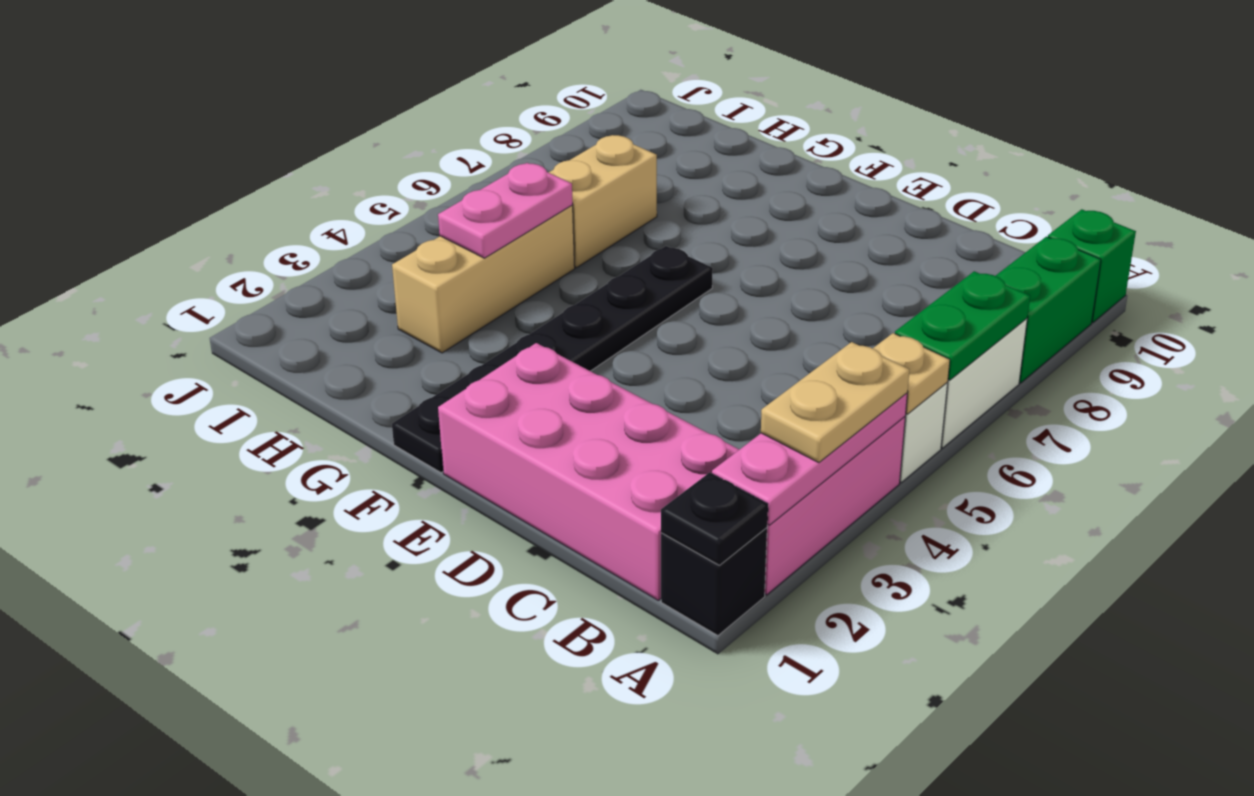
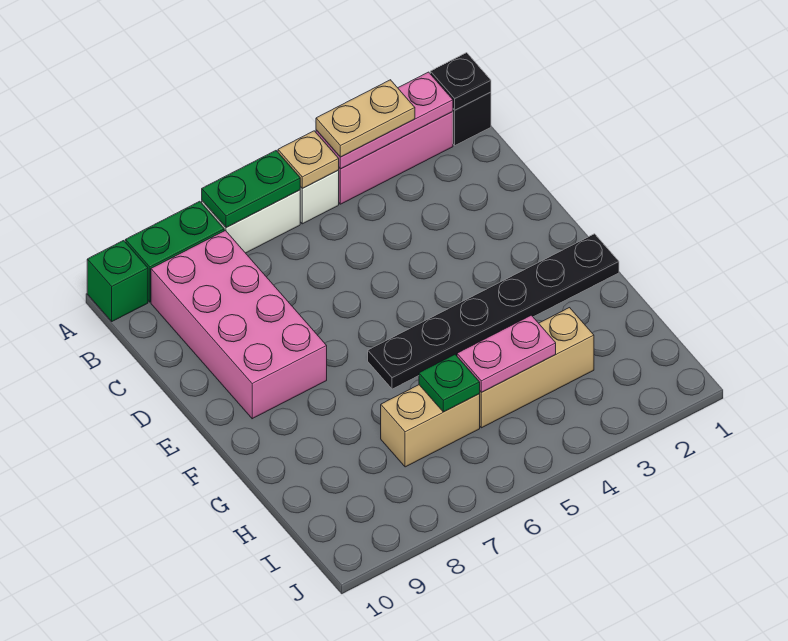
pink brick B1:E2 level 1 -> pink brick B8:E9 level 1
none -> green plate H6 level 2

